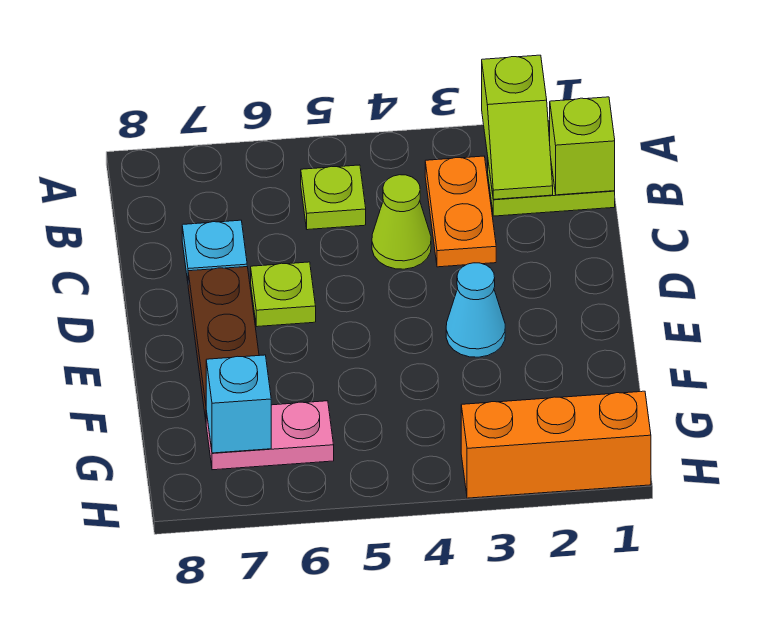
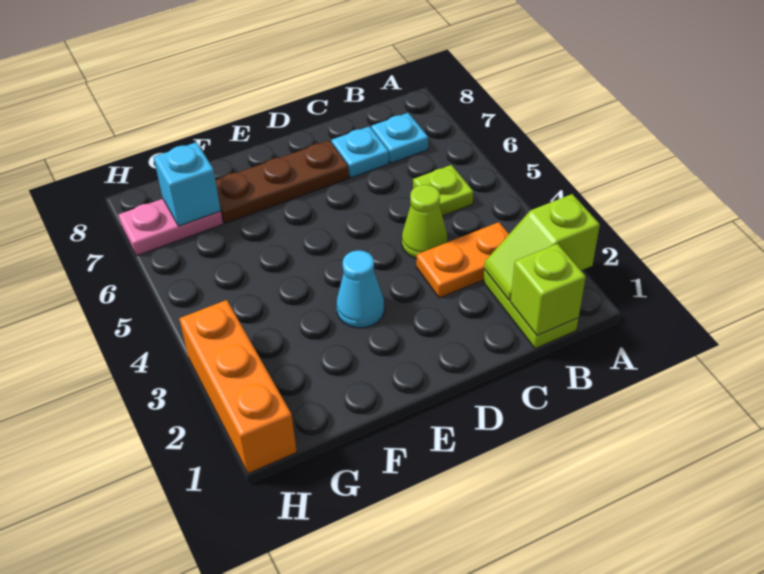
none -> cyan plate B7 level 1
lime plate D6 level 1 -> none
pink plate G6:G7 level 1 -> pink plate G7:H7 level 1

